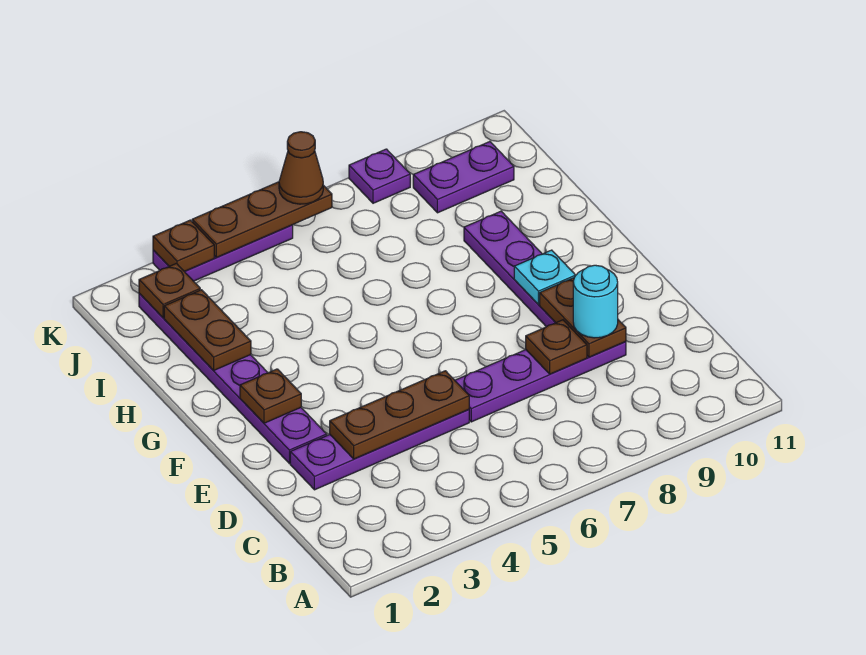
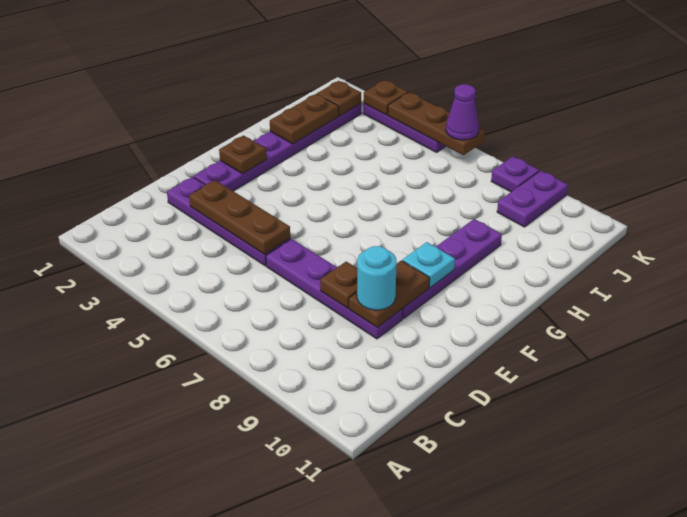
purple plate J9:J10 level 1 -> purple plate J9:K9 level 1
brown cone K6 level 3 -> purple cone K6 level 3

